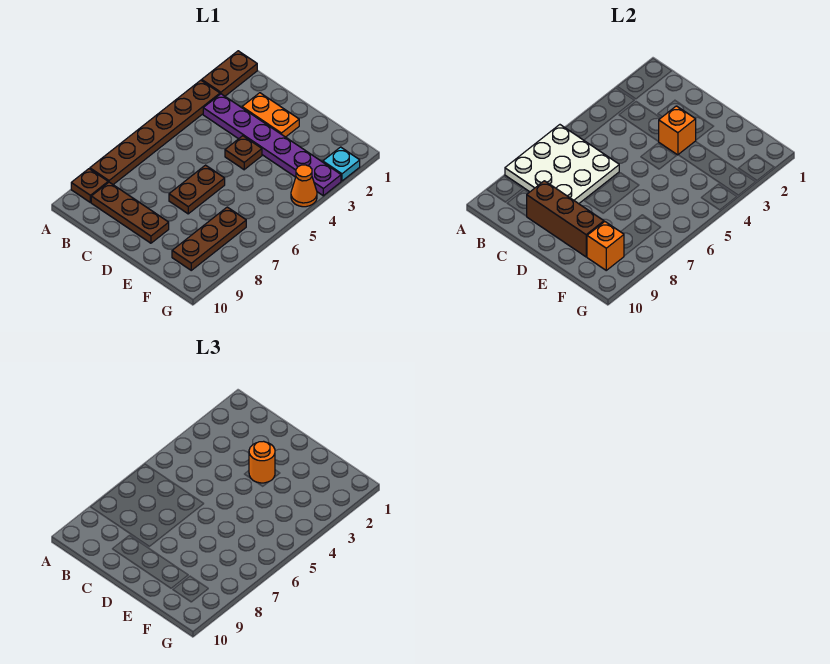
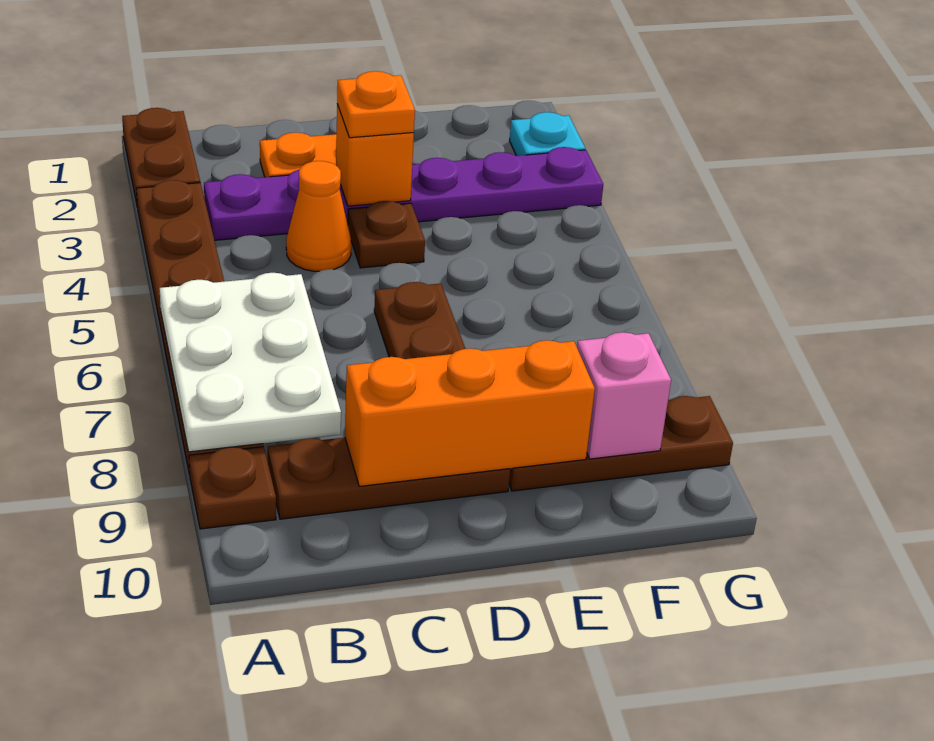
white plate A6:C8 level 2 -> white plate A6:B8 level 2
brown brick C9:E9 level 2 -> orange brick C9:E9 level 2
orange round brick D3 level 3 -> orange plate D3 level 3
brown plate F7:F9 level 1 -> brown plate E9:G9 level 1
orange brick F9 level 2 -> pink brick F9 level 2
orange cone G4 level 1 -> orange cone C4 level 1

